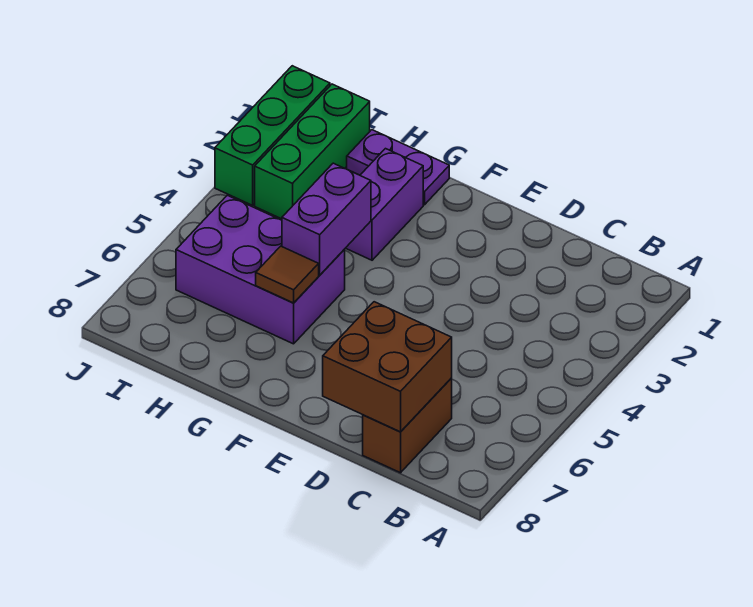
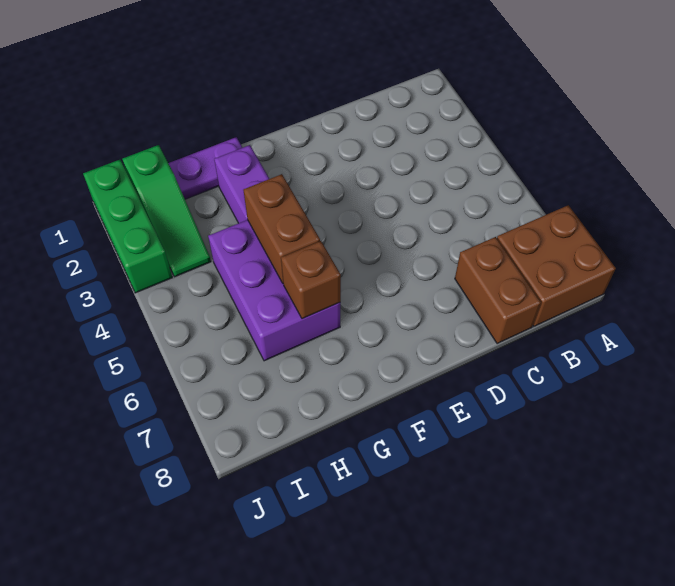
brown brick C7:D8 level 2 -> brown brick A7:B8 level 1
purple brick G4:G5 level 2 -> brown brick G4:G5 level 2
purple brick G5:I6 level 1 -> purple brick G4:H6 level 1
brown tile G6 level 2 -> brown brick G6 level 2
green brick I1:I3 level 1 -> green slope I1:I3 level 1 top 1

